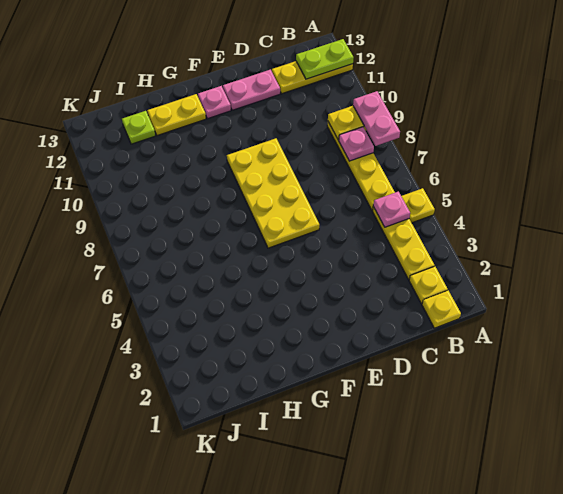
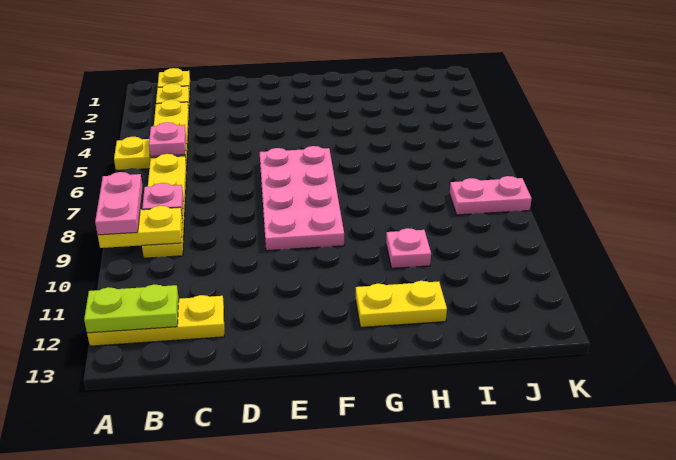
pink plate D12:E12 level 1 -> pink plate J8:K8 level 1
yellow plate E6:F9 level 1 -> pink plate E6:F9 level 1
pink plate F12 level 1 -> pink plate H10 level 1
lime plate I12 level 1 -> none

